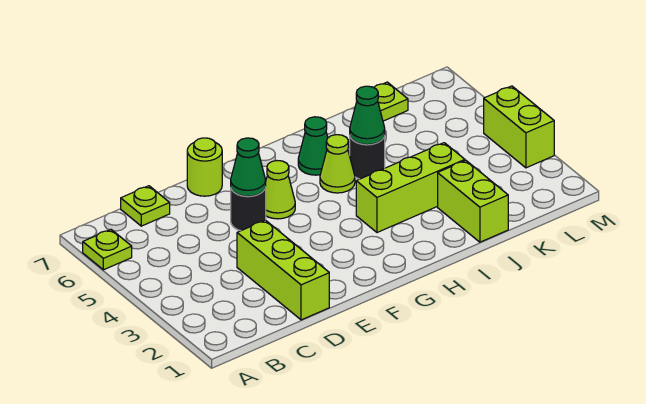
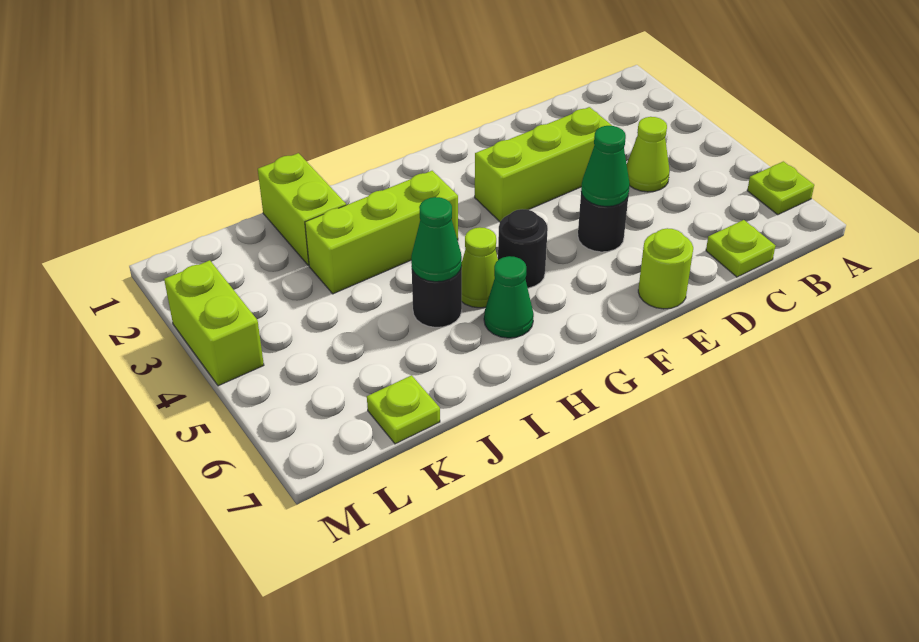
lime brick D1:D3 level 1 -> lime brick D3:F3 level 1
lime cone F5 level 1 -> lime cone C4 level 1
none -> black round brick G5 level 1

